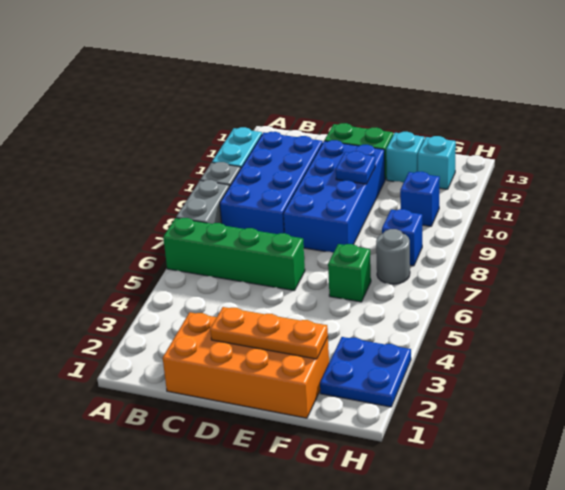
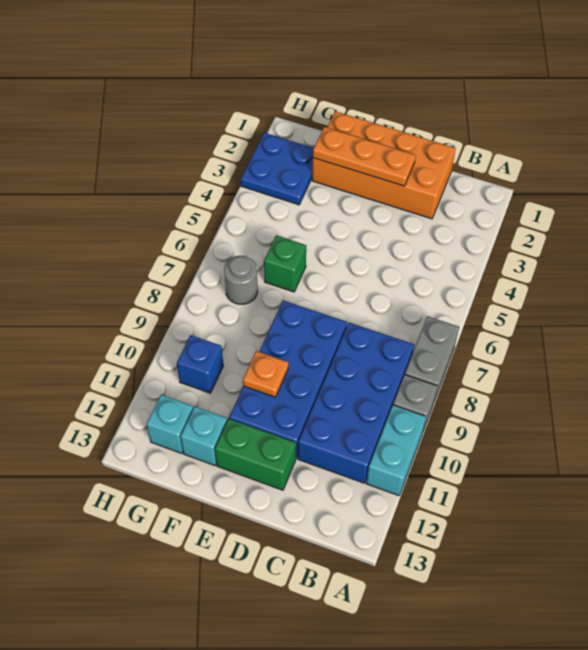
green brick A6:D6 level 1 -> none
blue plate E10 level 2 -> orange plate E10 level 2
blue brick G8 level 1 -> none

